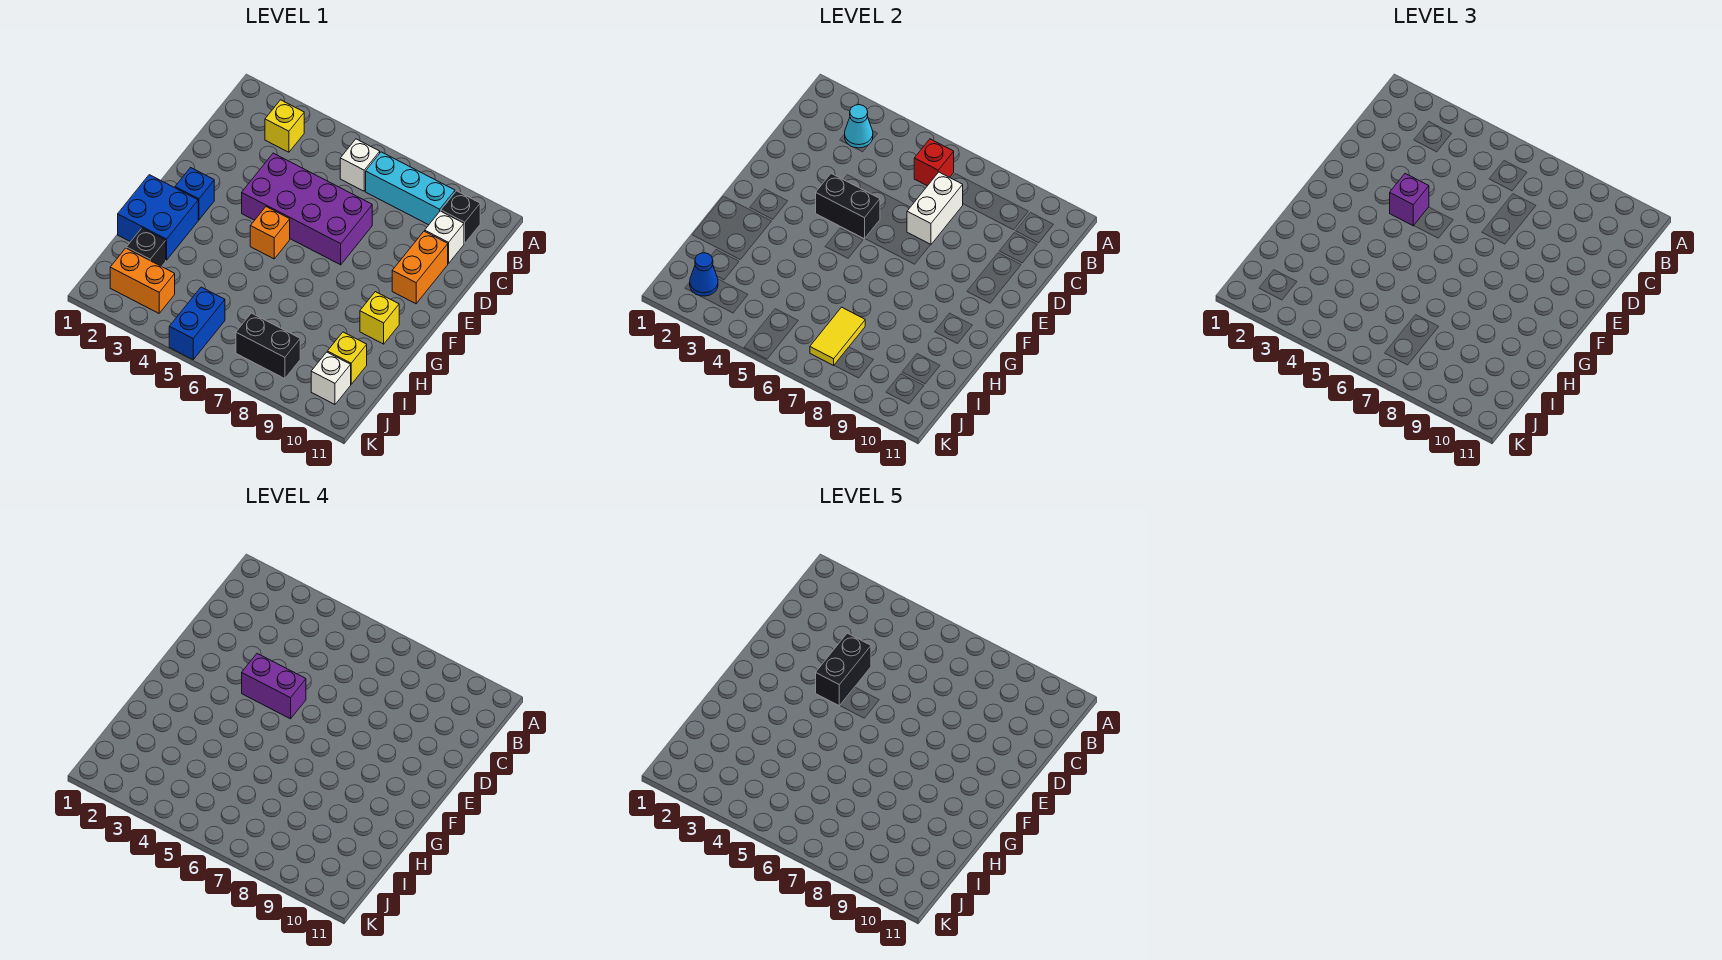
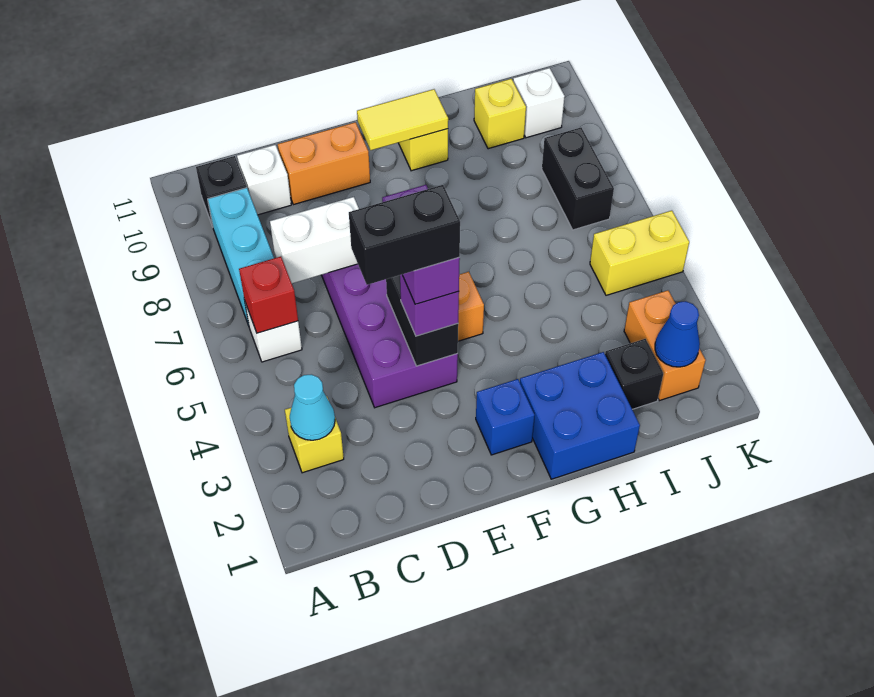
yellow tile I7:J7 level 2 -> yellow tile F10:G10 level 2
blue brick J5:K5 level 1 -> yellow brick J5:K5 level 1

